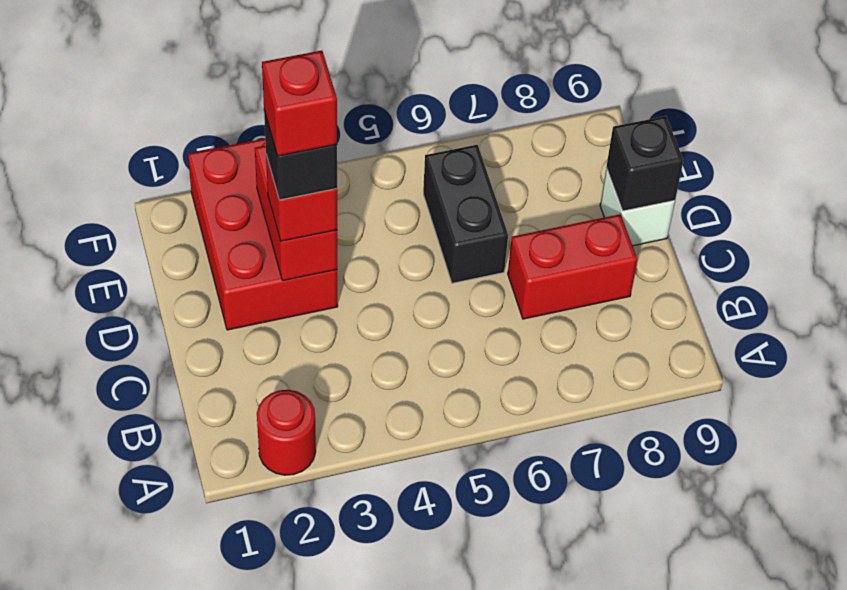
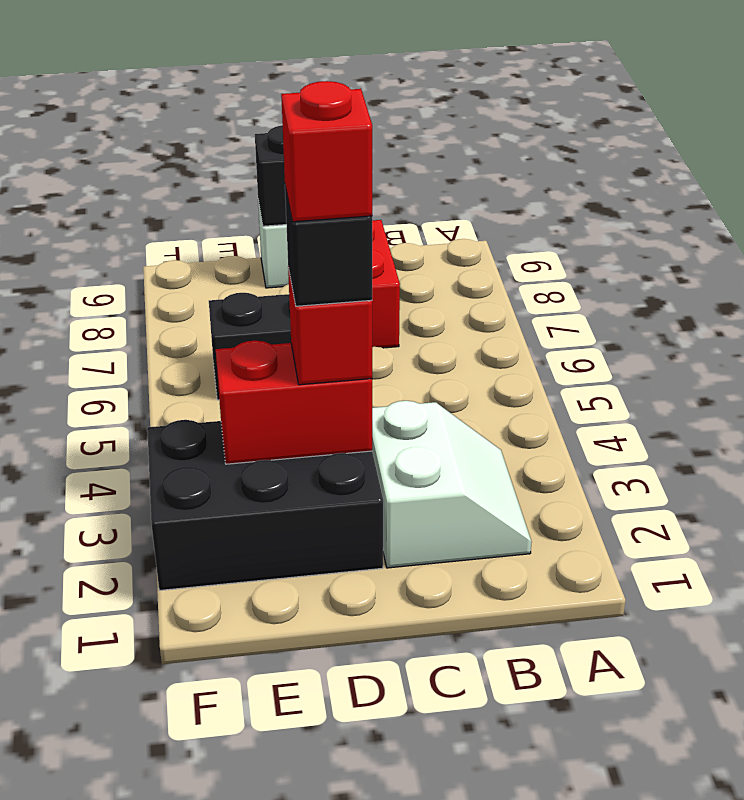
red round brick A2 level 1 -> none
none -> white slope B2:C3 level 1 top C
red brick D2:F3 level 1 -> black brick D2:F3 level 1

